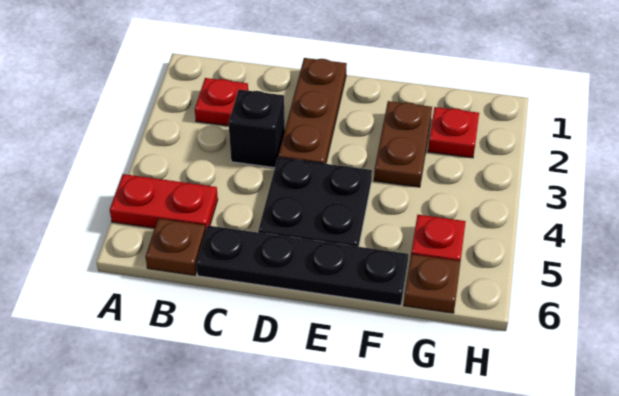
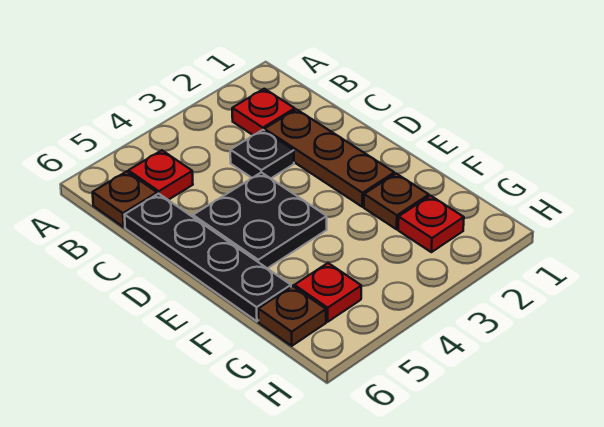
red plate A5:B5 level 1 -> red plate B5 level 1
black brick C3 level 1 -> black plate C3 level 1
brown plate D1:D3 level 1 -> brown plate C2:E2 level 1
brown plate F2:F3 level 1 -> brown plate F2 level 1

